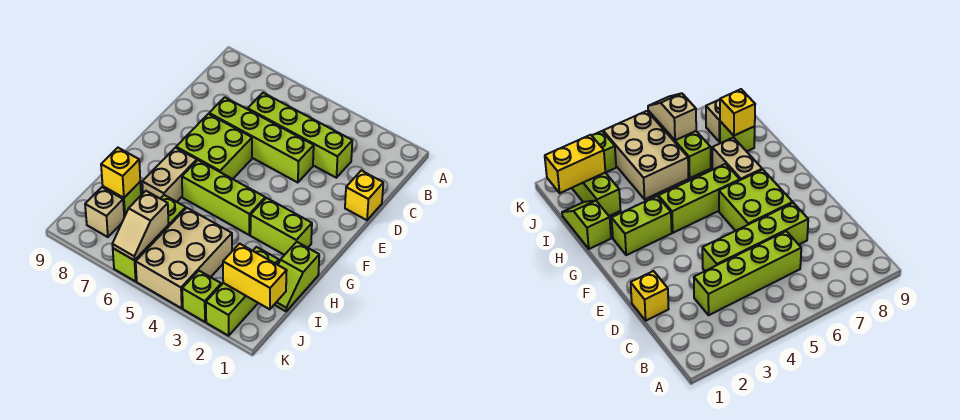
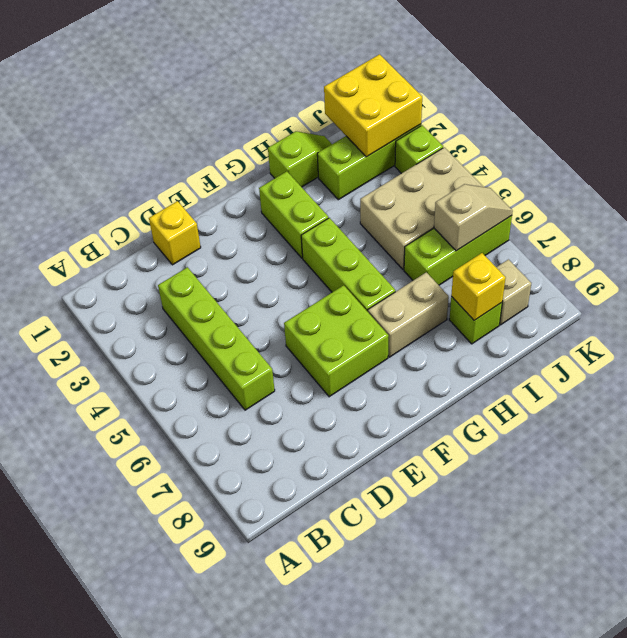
lime brick D4:D7 level 1 -> none
yellow brick J1:J2 level 2 -> yellow brick J1:K2 level 2

